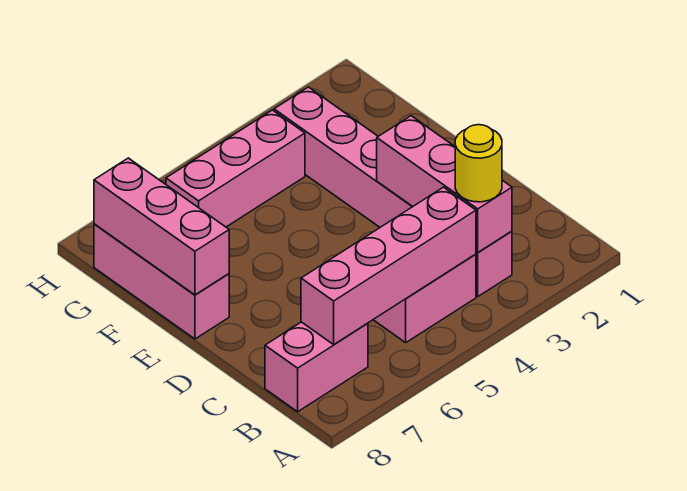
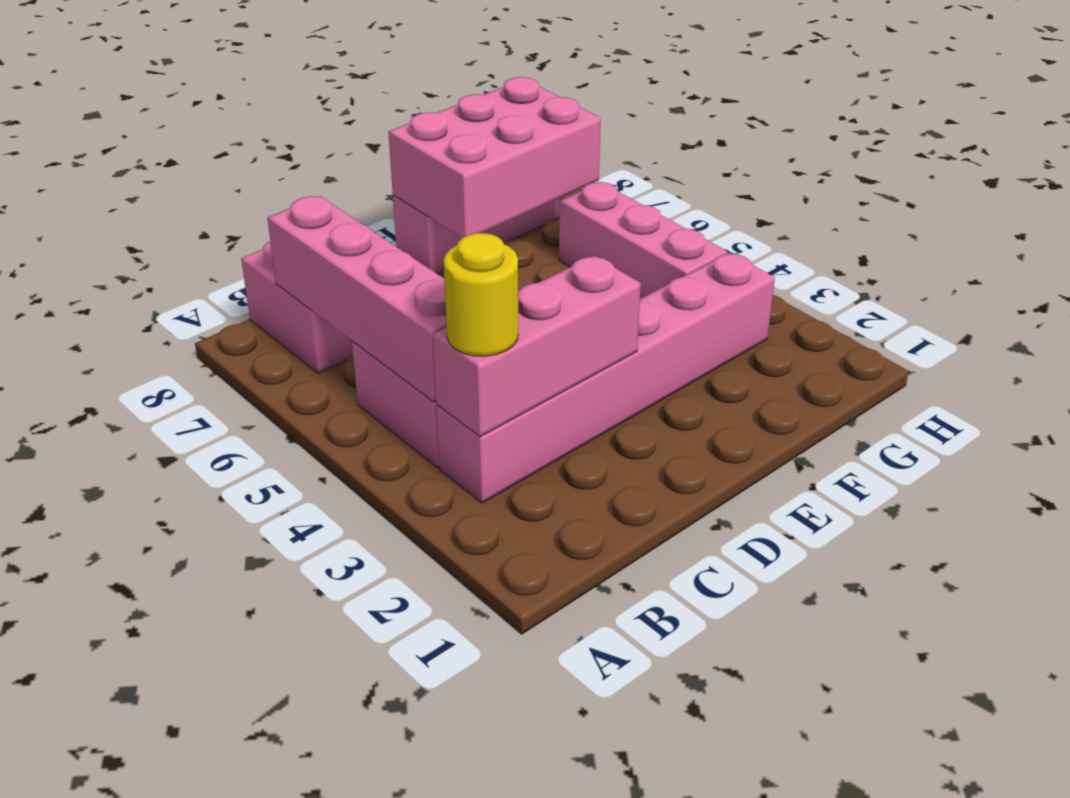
pink brick E8:G8 level 2 -> pink brick E7:G8 level 2

